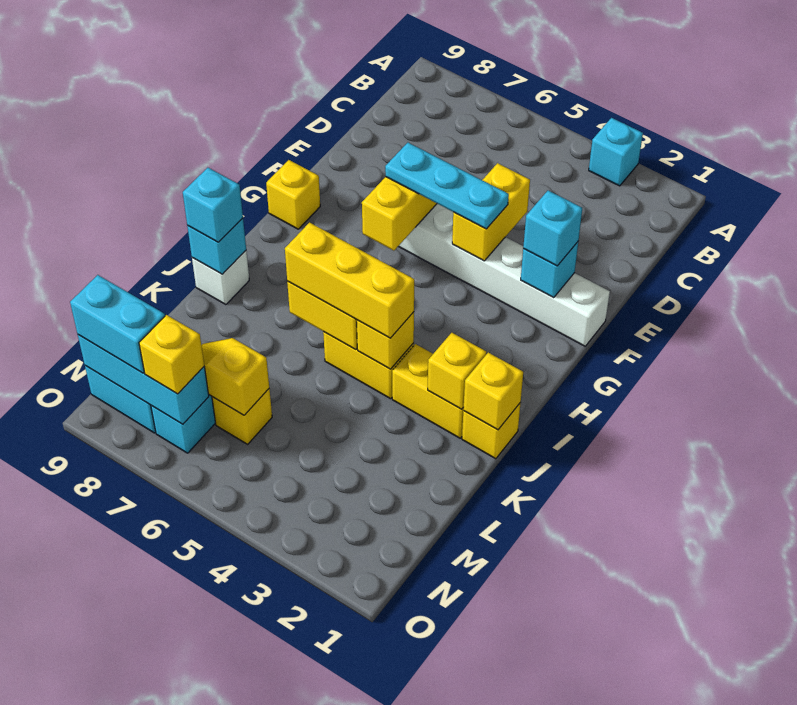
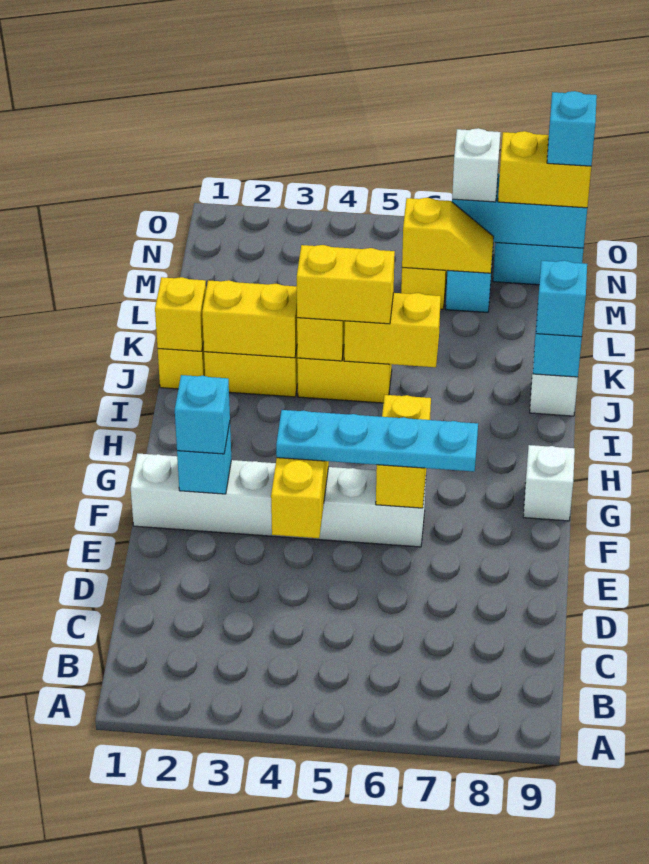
cyan brick A3 level 1 -> cyan brick N9 level 4
cyan plate F4:F6 level 3 -> cyan plate F4:F7 level 3
yellow brick G9 level 1 -> white brick G9 level 1
yellow brick J2 level 2 -> yellow brick J2:J3 level 2
yellow brick J4:J6 level 3 -> yellow brick J4:J5 level 3
yellow brick N7 level 3 -> white brick N7 level 3
cyan brick N8:N9 level 3 -> yellow brick N8:N9 level 3

